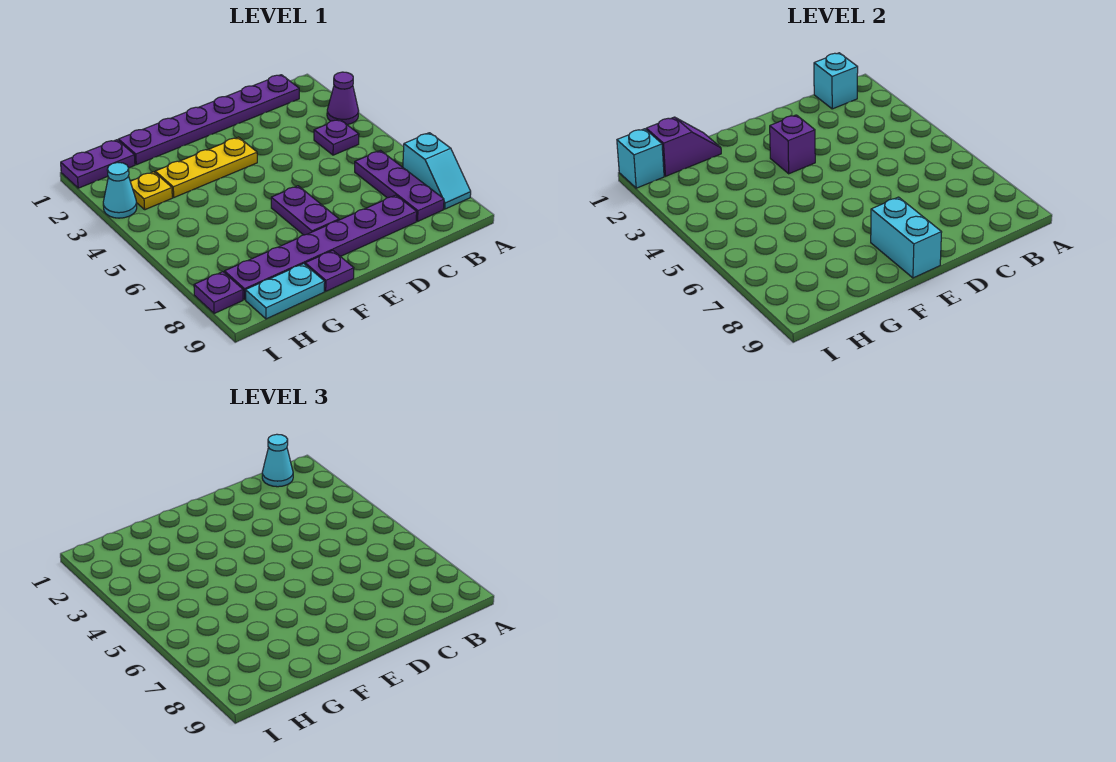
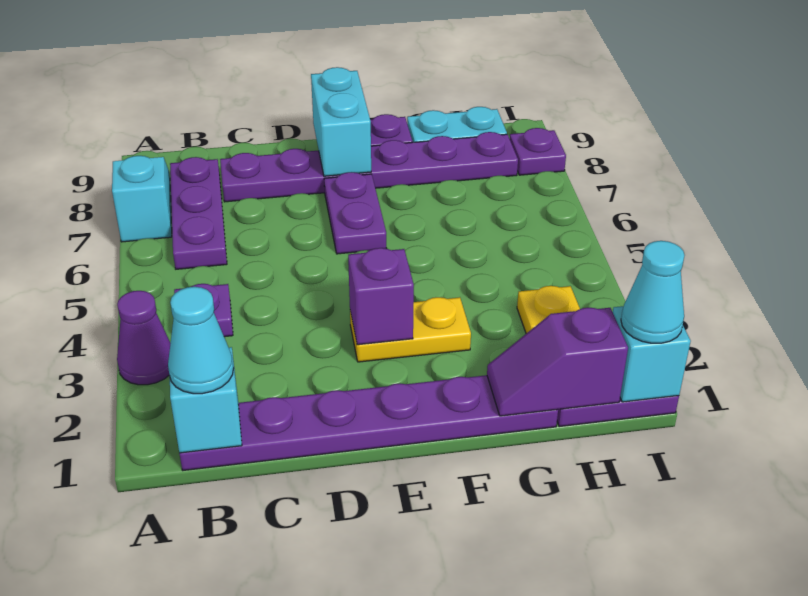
yellow plate E3:G3 level 1 -> yellow plate E3:F3 level 1
cyan cone I3 level 1 -> cyan cone I1 level 3

